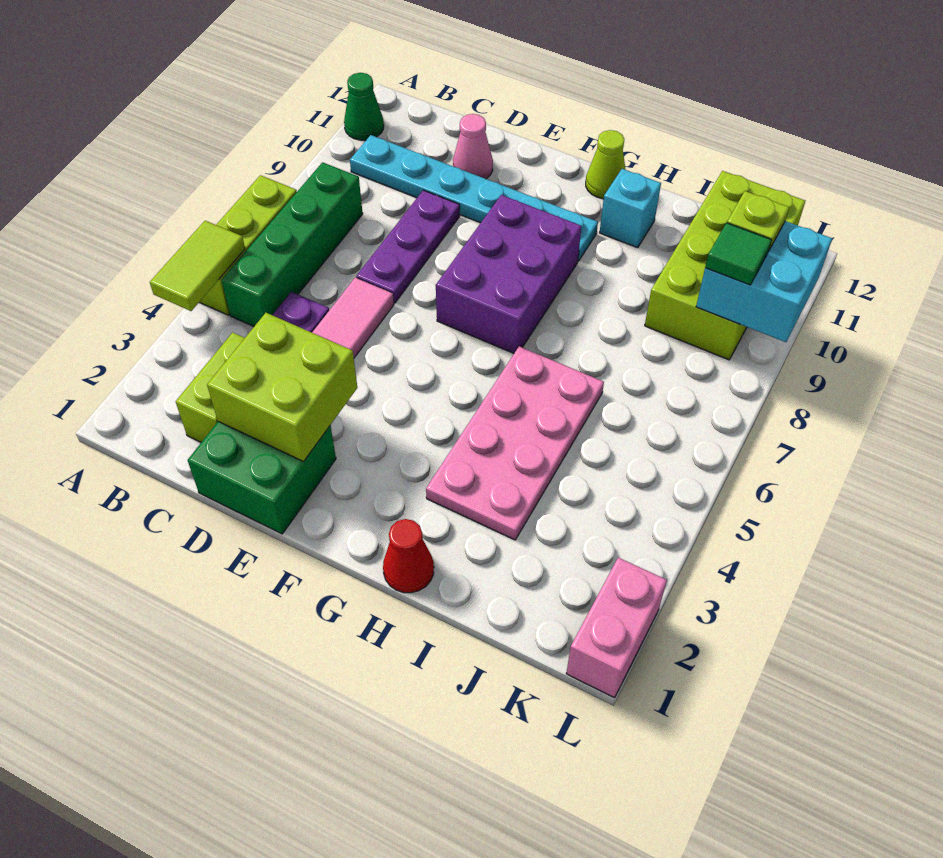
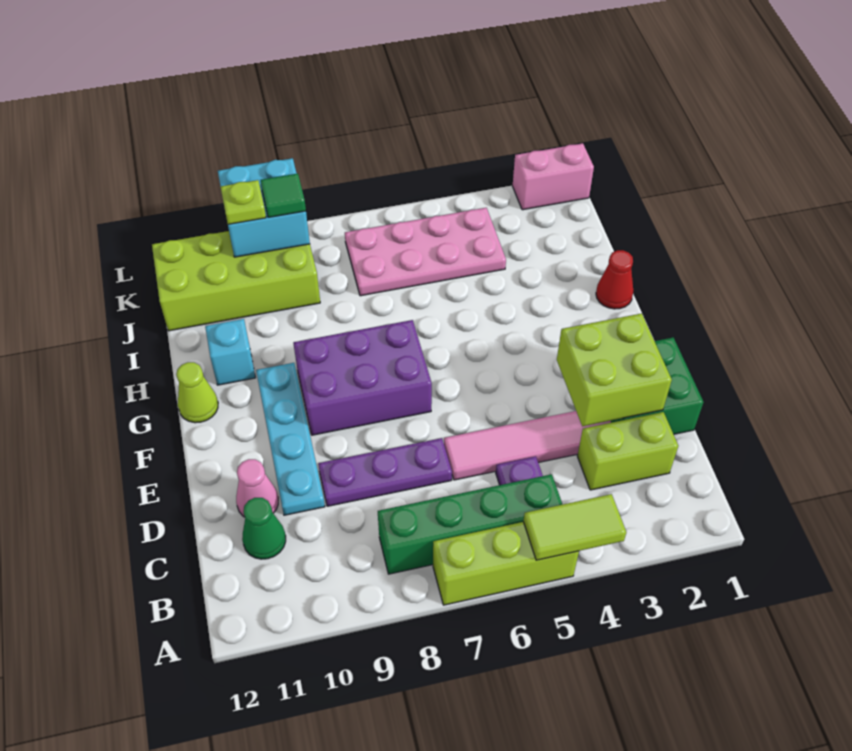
green cone A11 level 1 -> green cone C11 level 1
cyan plate B10:G10 level 1 -> cyan plate D10:G10 level 1
pink plate H3:I6 level 1 -> pink plate J4:K7 level 1

